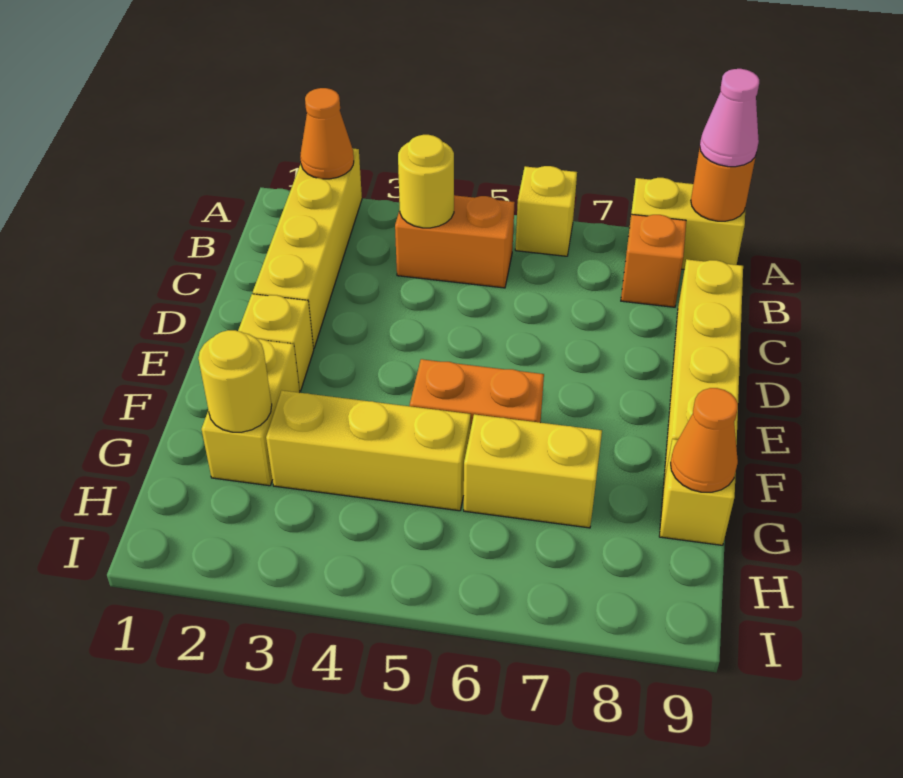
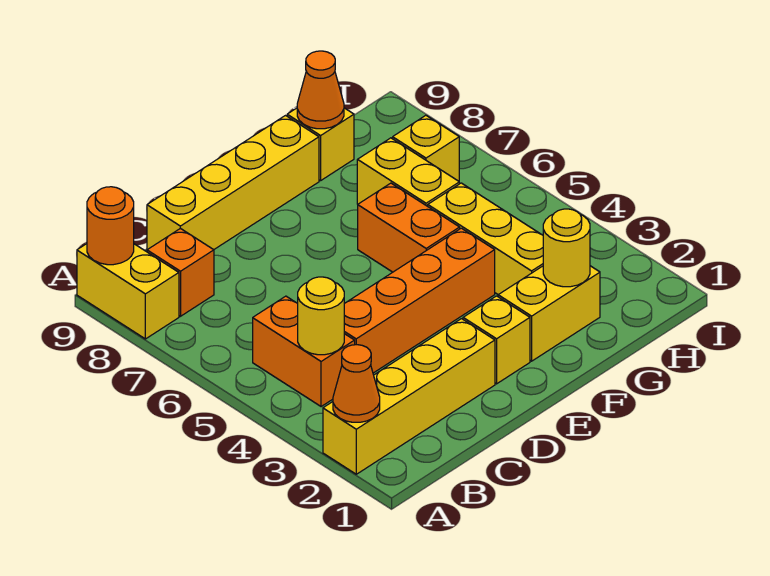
yellow brick A6 level 1 -> yellow brick H7 level 1
pink cone A9 level 3 -> none
none -> orange brick C4:F4 level 1

